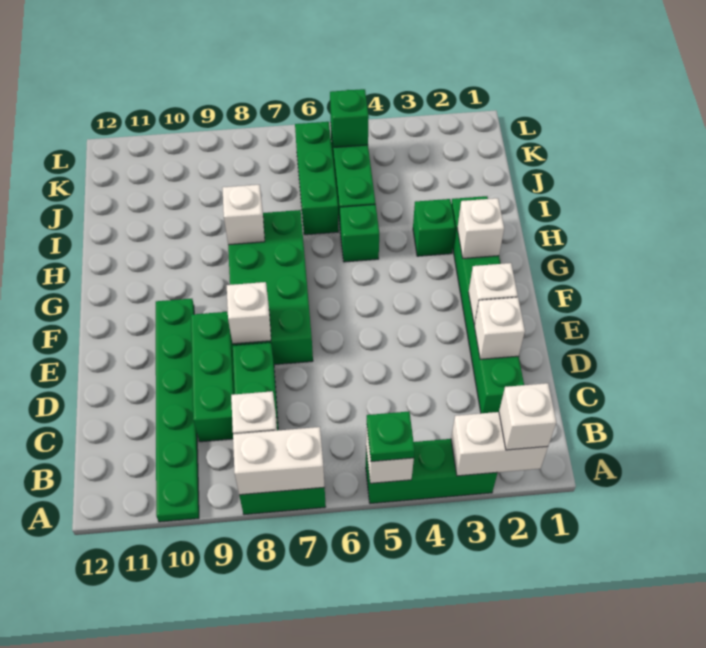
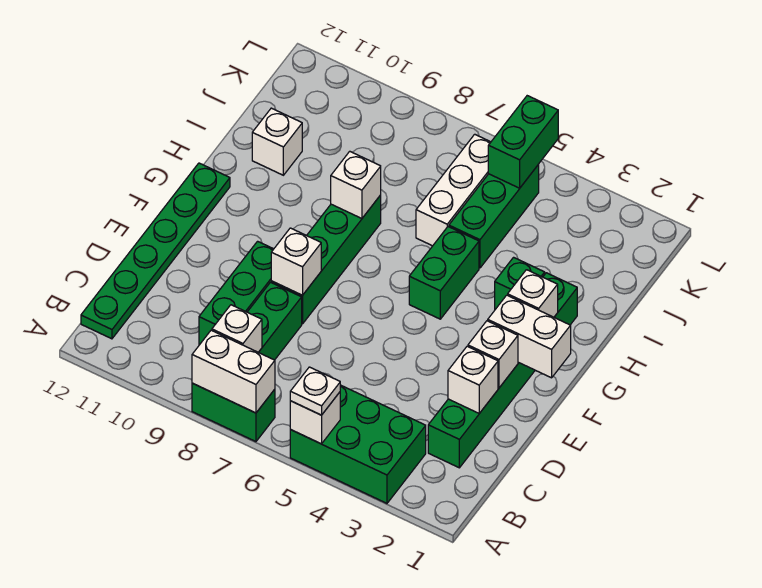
white brick A2:A3 level 2 -> white brick F1:F2 level 2
white brick A2 level 3 -> white brick I11 level 1
green brick A3:A5 level 1 -> green brick A3:B5 level 1
green plate A5 level 3 -> white plate A5 level 3
green plate A10:F10 level 1 -> green plate B12:G12 level 1
green brick E7:H8 level 1 -> green brick E8:H8 level 1
green brick H5 level 1 -> green brick G5:H5 level 1
green brick I6:K6 level 1 -> white brick I6:K6 level 1
green brick K5 level 2 -> green brick K5:L5 level 2

